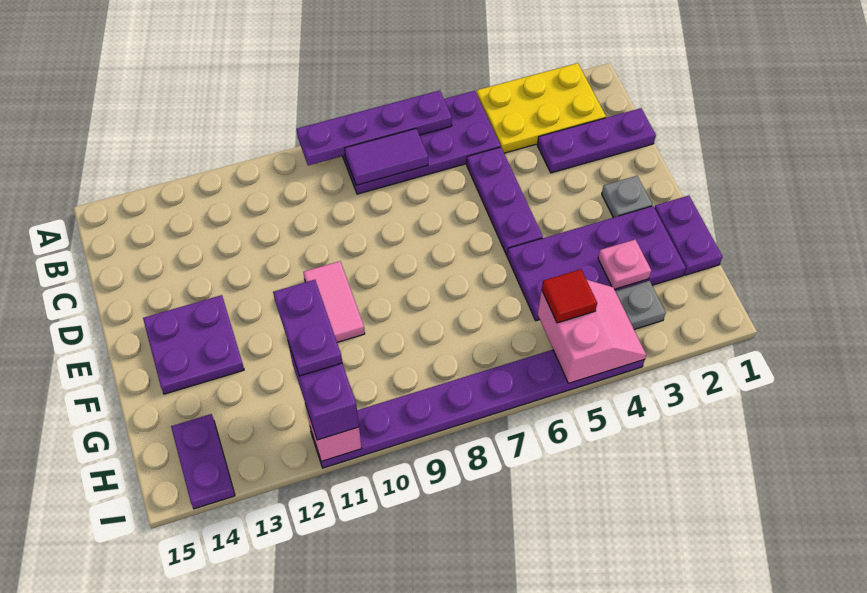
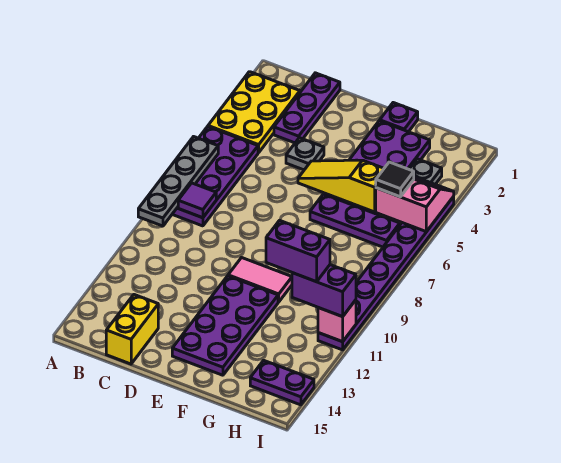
purple plate A6:A9 level 2 -> grey plate A6:A9 level 2
purple tile B7:B8 level 2 -> purple tile B8 level 2
purple plate C5:E5 level 1 -> purple plate F6:H6 level 1
none -> yellow brick C14:C15 level 1
grey plate E2 level 1 -> grey plate D4 level 1
none -> yellow slope E5:G5 level 2 top G
purple plate E13:F14 level 1 -> purple plate E11:F14 level 1
purple plate F1:G1 level 1 -> purple plate F1 level 1
pink plate G3 level 2 -> none
purple plate G11:H11 level 4 -> purple brick G11:H11 level 4
red tile H5 level 3 -> black tile H5 level 3

